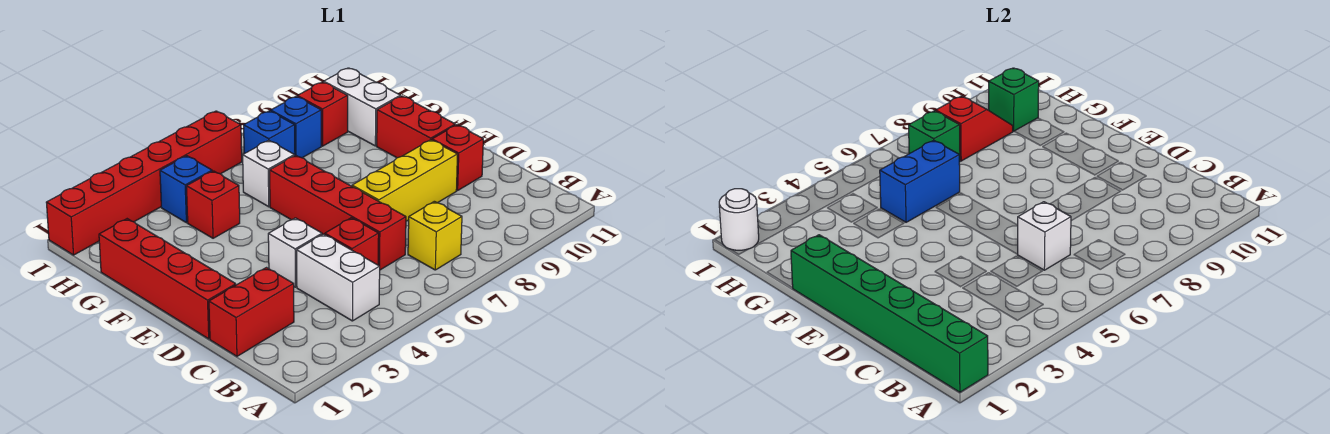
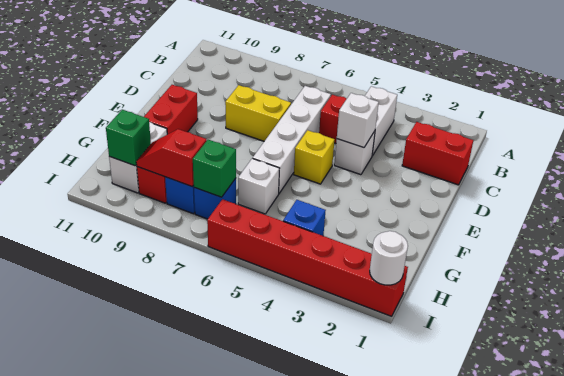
green brick A1:F1 level 2 -> none
yellow brick B7 level 1 -> yellow brick E5 level 1
red brick C6:F6 level 1 -> white brick C6:F6 level 1
white brick C6 level 2 -> white brick D4 level 2
red brick D1:G1 level 1 -> none
yellow brick D7:D9 level 1 -> yellow brick D7:D8 level 1
red brick D10 level 1 -> none
red brick G4 level 1 -> none
blue brick G5:G6 level 2 -> none

